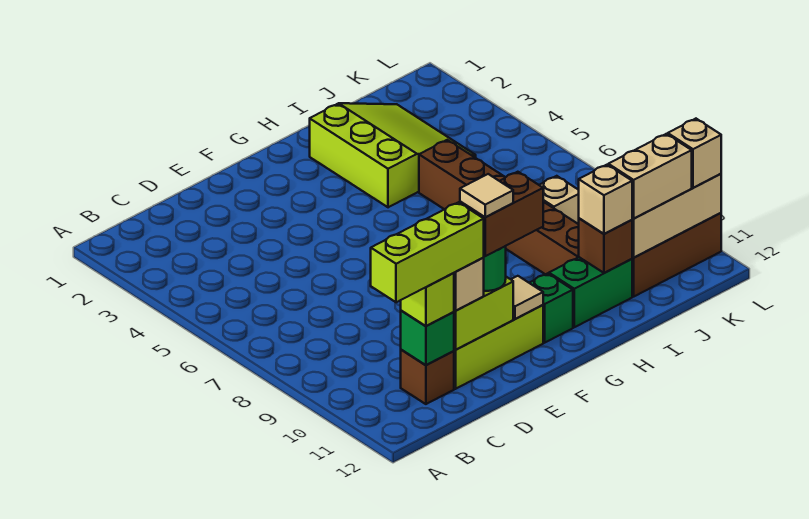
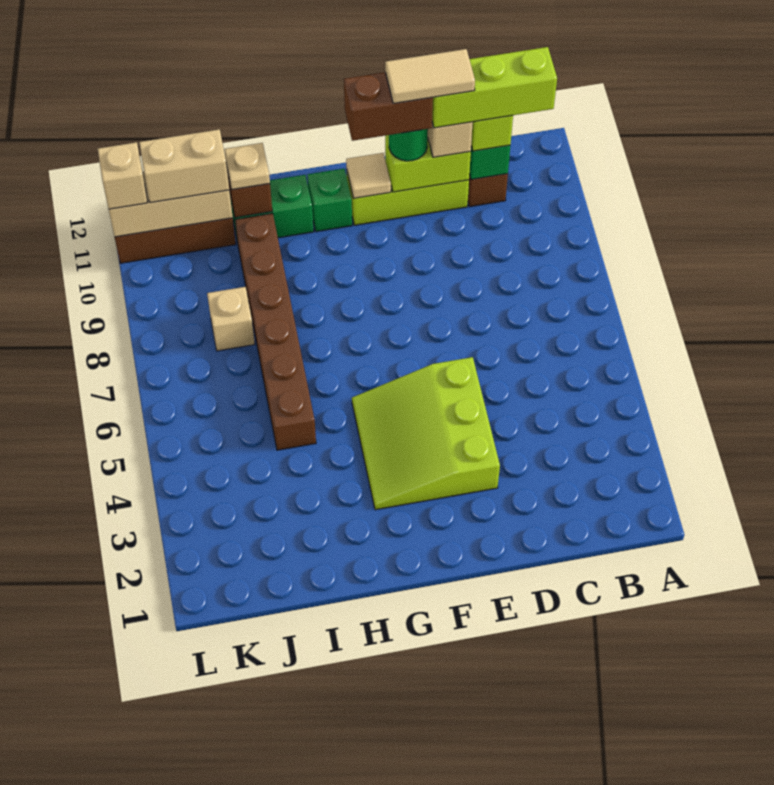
tan tile E11 level 5 -> tan tile D11:E11 level 5
lime slope H2:J4 level 1 top H -> lime slope E3:G5 level 1 top E
tan brick I11 level 3 -> tan plate I11 level 3

